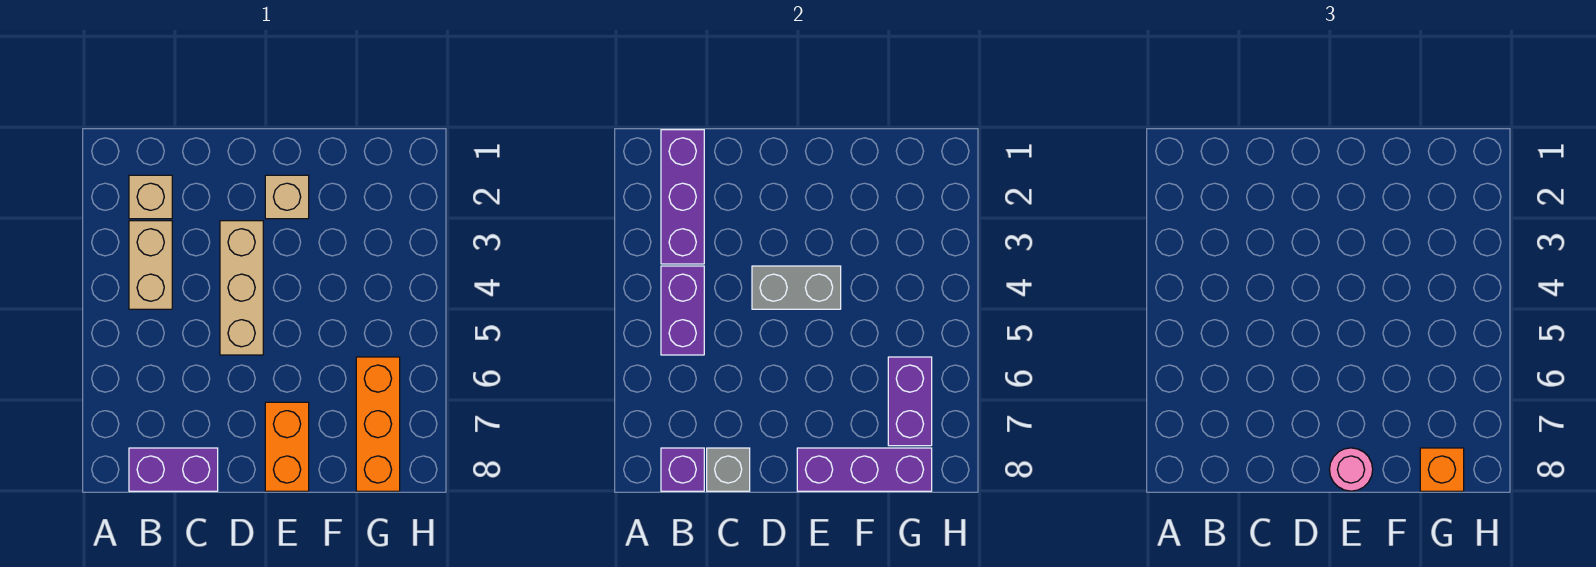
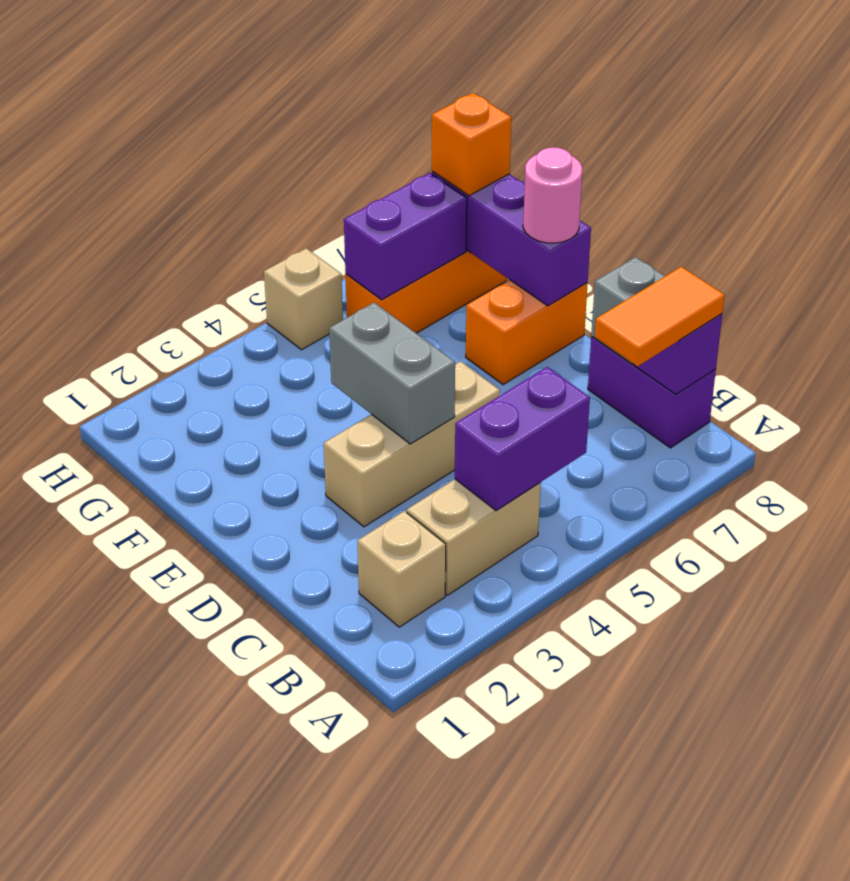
purple brick B1:B3 level 2 -> none
none -> orange tile B7:B8 level 3
tan brick E2 level 1 -> tan brick H5 level 1

